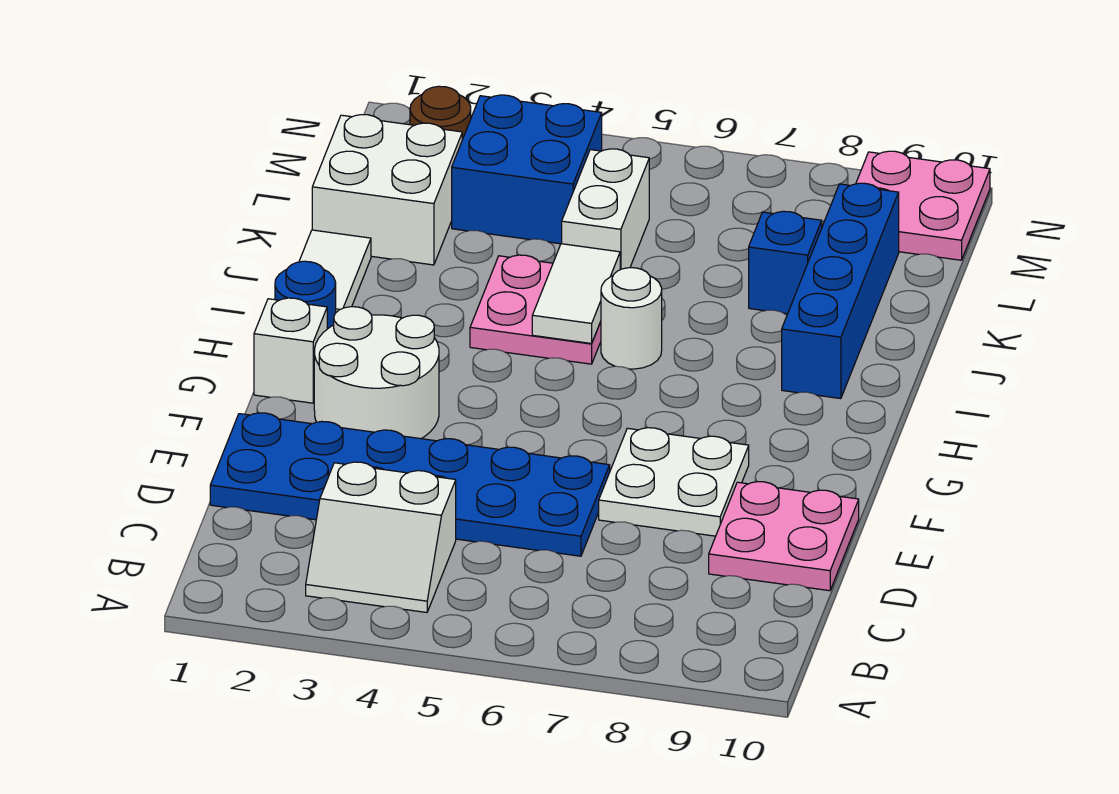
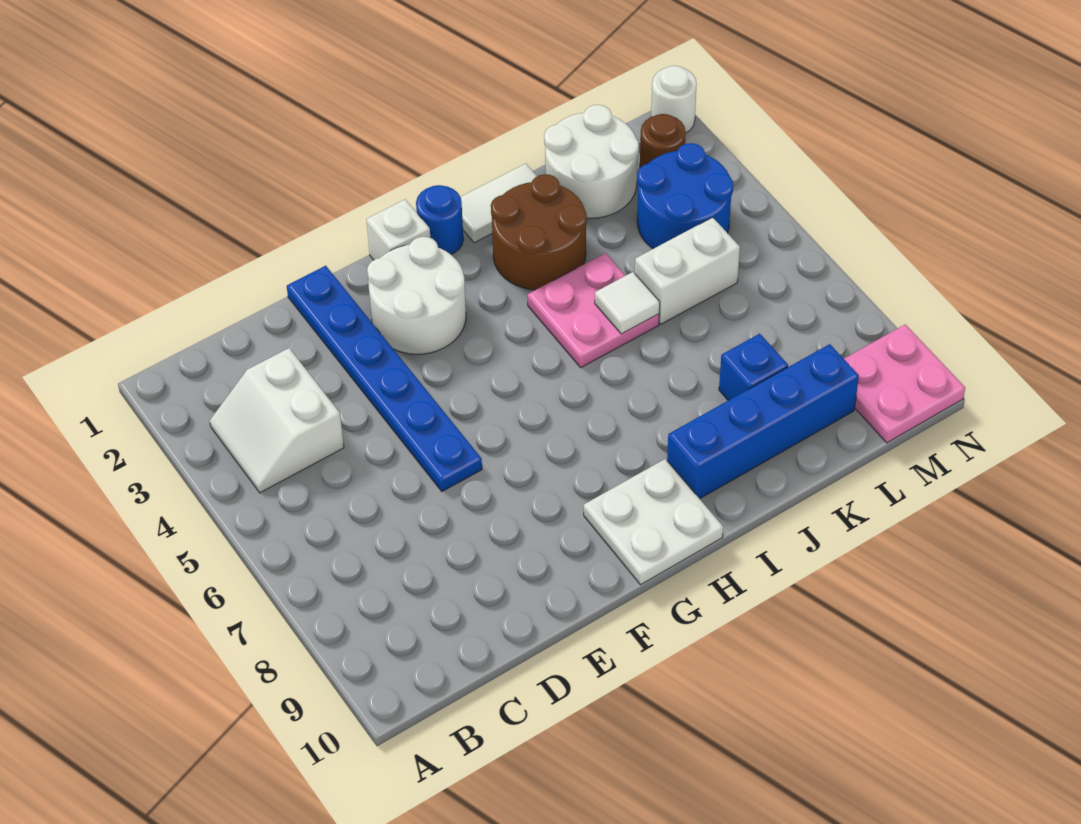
blue plate D1:E6 level 1 -> blue plate E1:E6 level 1
pink plate D9:E10 level 1 -> none
white plate E7:F8 level 1 -> white plate G9:H10 level 1
none -> brown round brick I2:J3 level 1
white tile I5:J5 level 2 -> white tile J5 level 2
white round brick I6 level 1 -> white round brick N1 level 1
white brick K1:L2 level 1 -> white round brick K1:L2 level 1
blue brick L3:M4 level 1 -> blue round brick L3:M4 level 1

